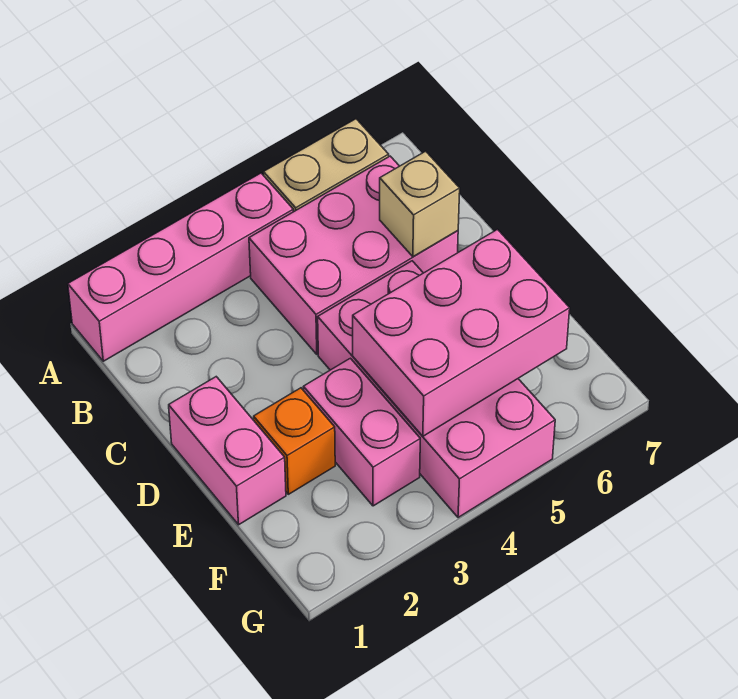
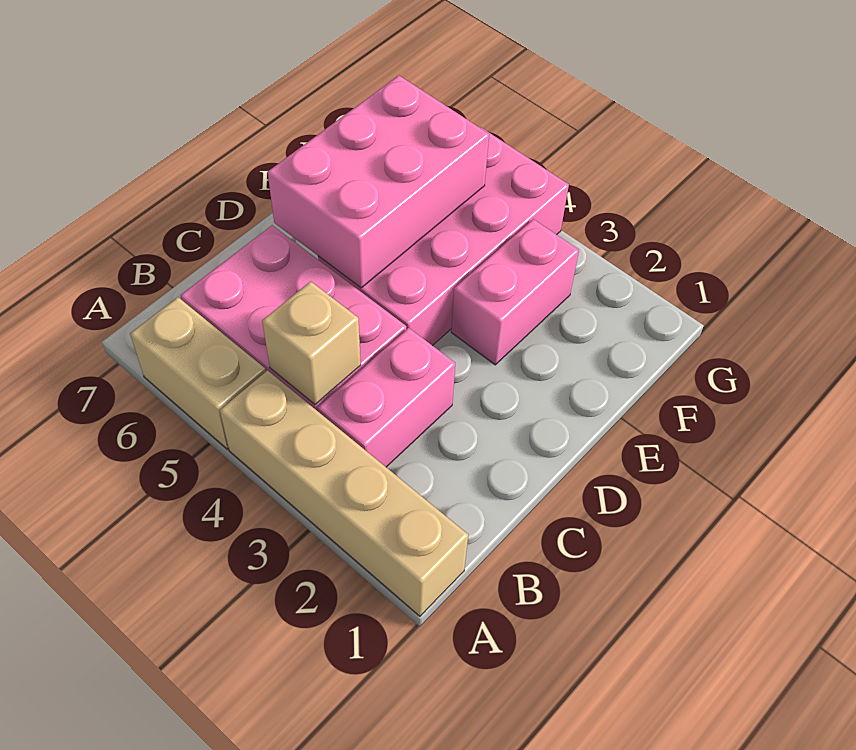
pink brick A1:A4 level 1 -> tan brick A1:A4 level 1
tan brick C6 level 2 -> tan brick B4 level 2
pink brick D1:E1 level 1 -> pink brick B3:C3 level 1
orange brick E2 level 1 -> none
pink brick E4:F6 level 2 -> pink brick D5:F6 level 2

